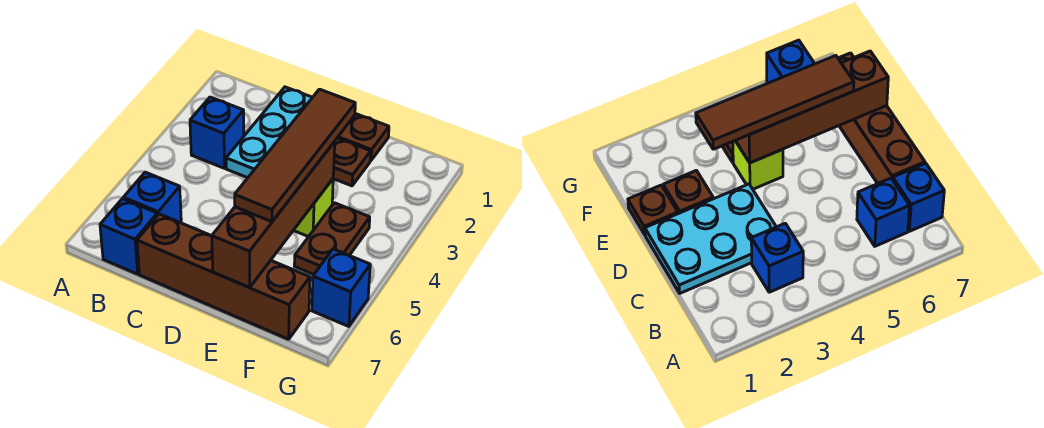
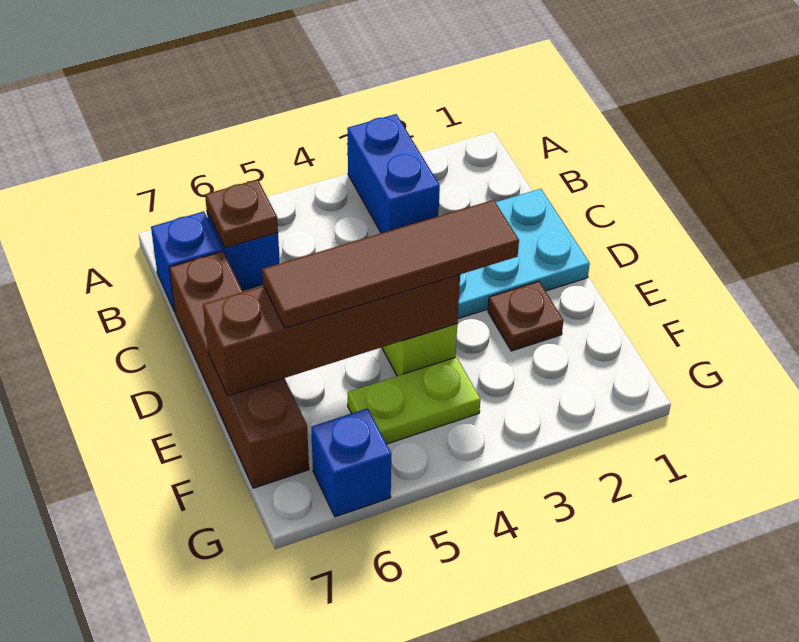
blue brick B3 level 1 -> blue brick A3:B3 level 1
brown plate E1 level 1 -> brown plate B6 level 2
brown plate F4:F5 level 1 -> lime plate F4:F5 level 1

